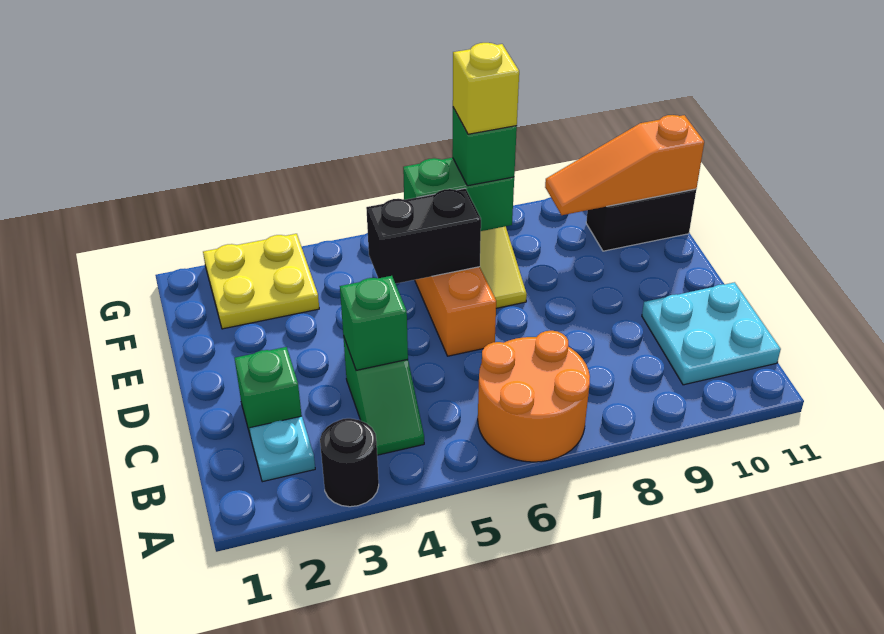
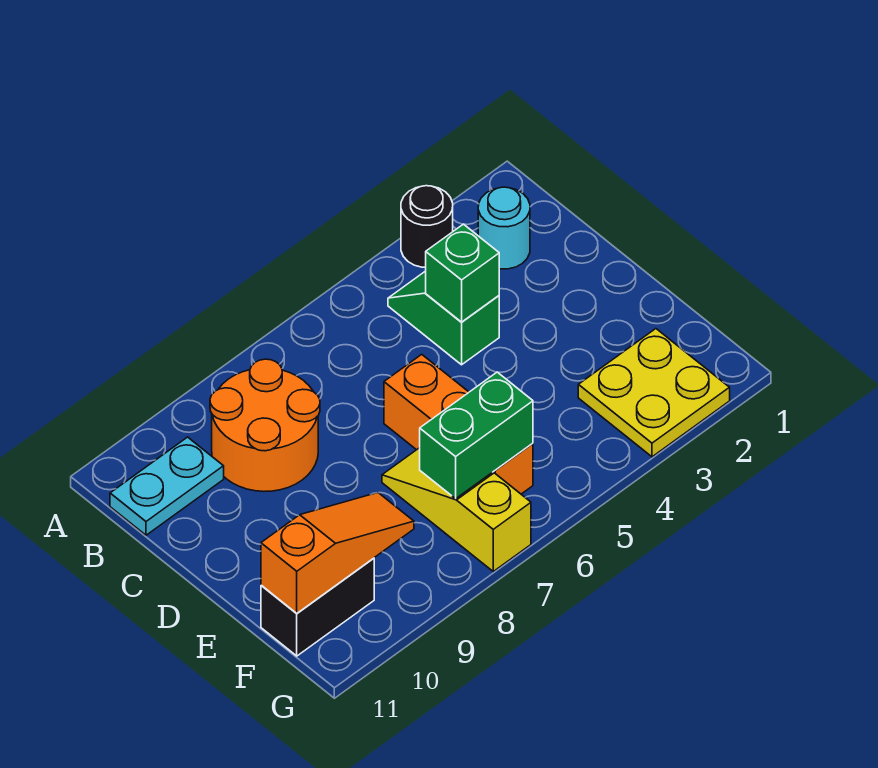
orange round brick A6:B7 level 1 -> orange round brick B8:C9 level 1
cyan plate B2 level 1 -> cyan round brick B2 level 1
cyan plate B10:C11 level 1 -> cyan plate B10:B11 level 1
green brick C2 level 1 -> none
black brick E5:E6 level 2 -> none
green brick F7 level 3 -> none
yellow brick F7 level 4 -> none

